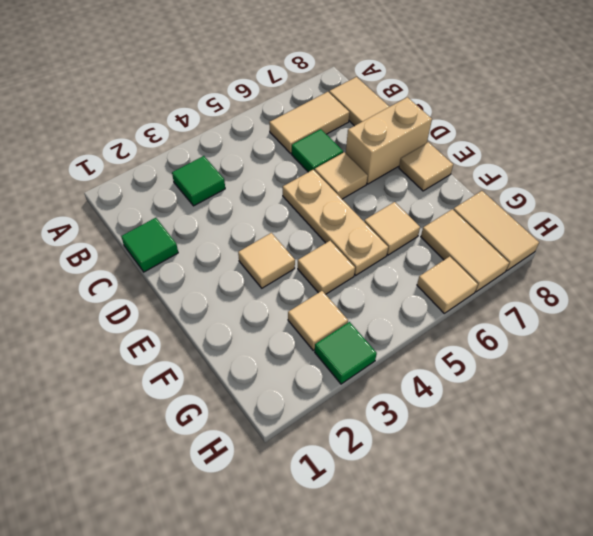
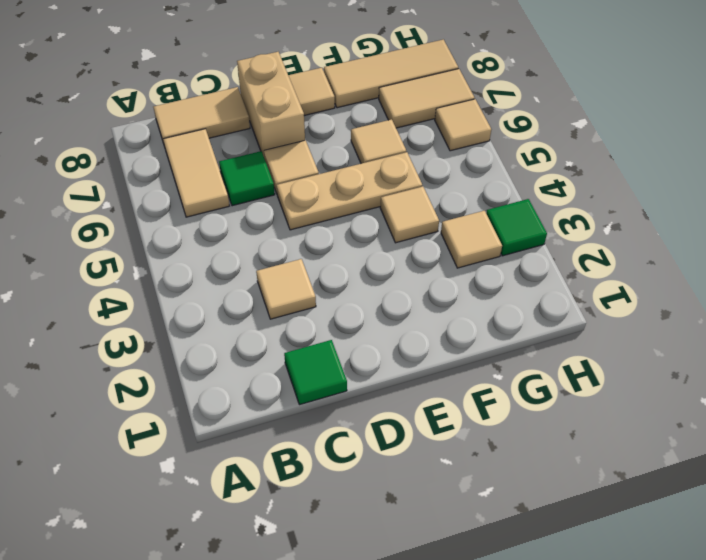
green tile B3 level 1 -> none
tan tile E3 level 1 -> tan tile C3 level 1
tan tile G8:H8 level 1 -> tan tile F8:H8 level 1

